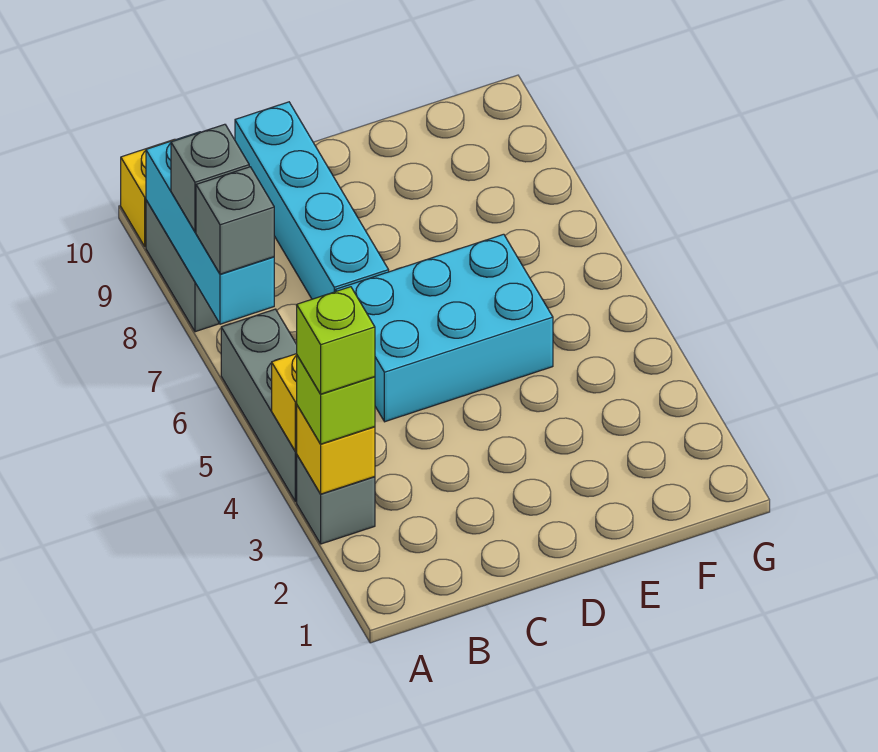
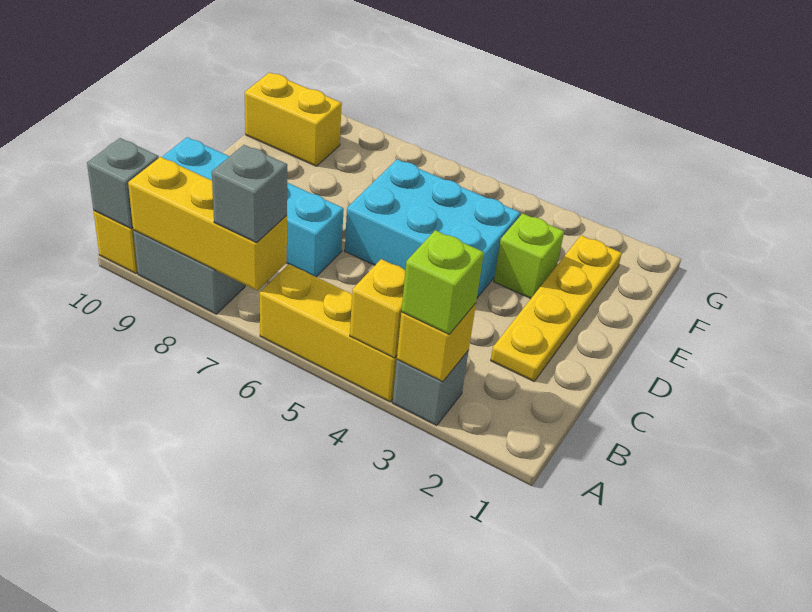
lime brick A3 level 4 -> lime brick E3 level 1
grey brick A4:A6 level 1 -> yellow brick A4:A6 level 1
cyan brick A7:A9 level 2 -> yellow brick A7:A9 level 2
grey brick A8 level 3 -> grey brick A10 level 2
none -> yellow plate C2:F2 level 1
cyan brick C5:E6 level 1 -> cyan brick D4:E6 level 1
none -> yellow brick F9:F10 level 1

